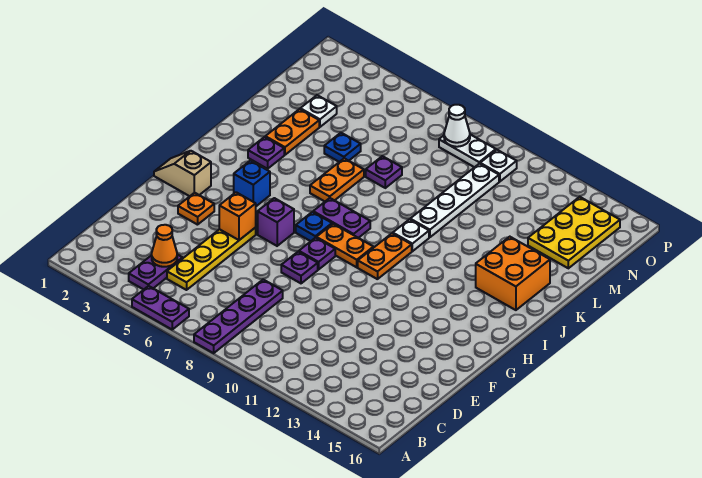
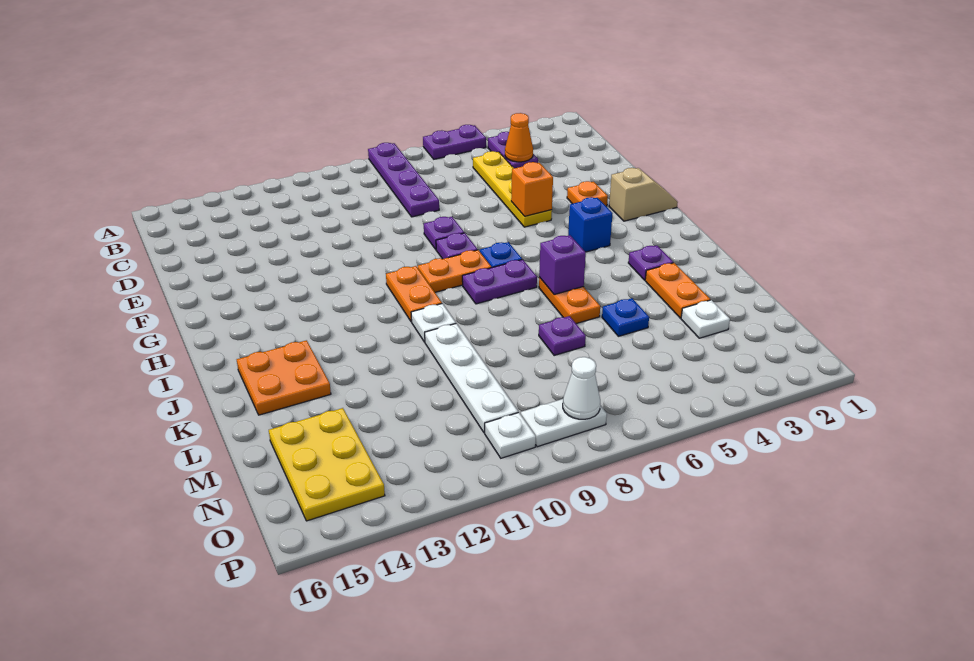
purple brick G6 level 1 -> purple brick J6 level 2
orange brick J14:K15 level 1 -> orange plate J14:K15 level 1

